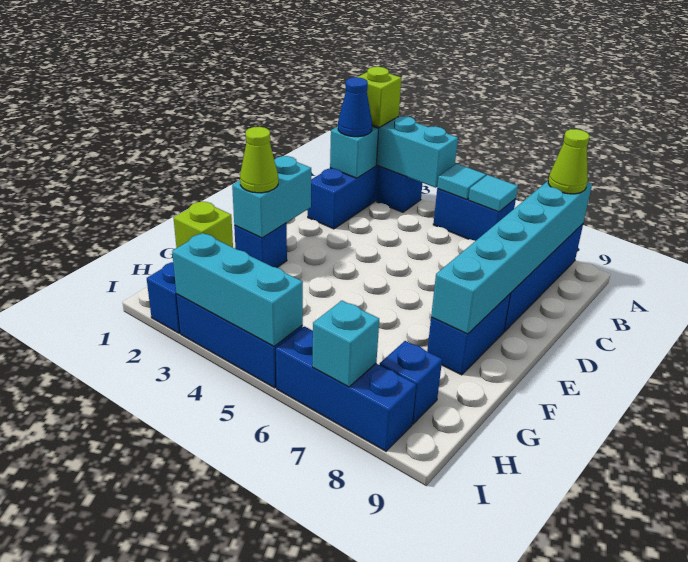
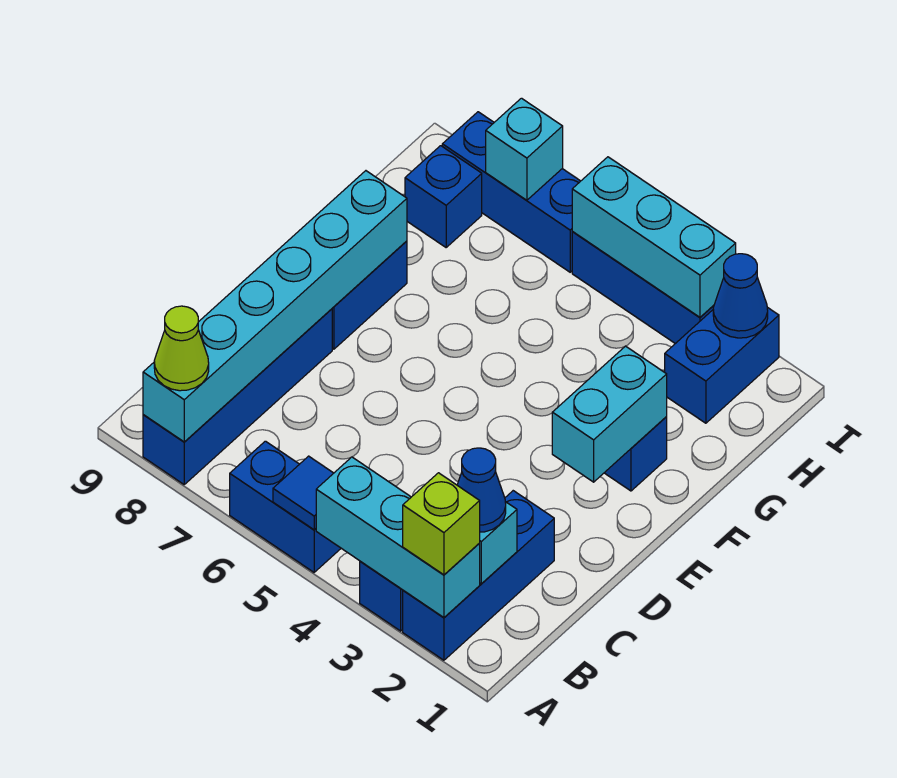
cyan tile A5 level 2 -> blue tile A5 level 2
cyan tile A6 level 2 -> none
lime cone F2 level 3 -> none
lime brick H2 level 2 -> none
none -> blue cone I2 level 2

